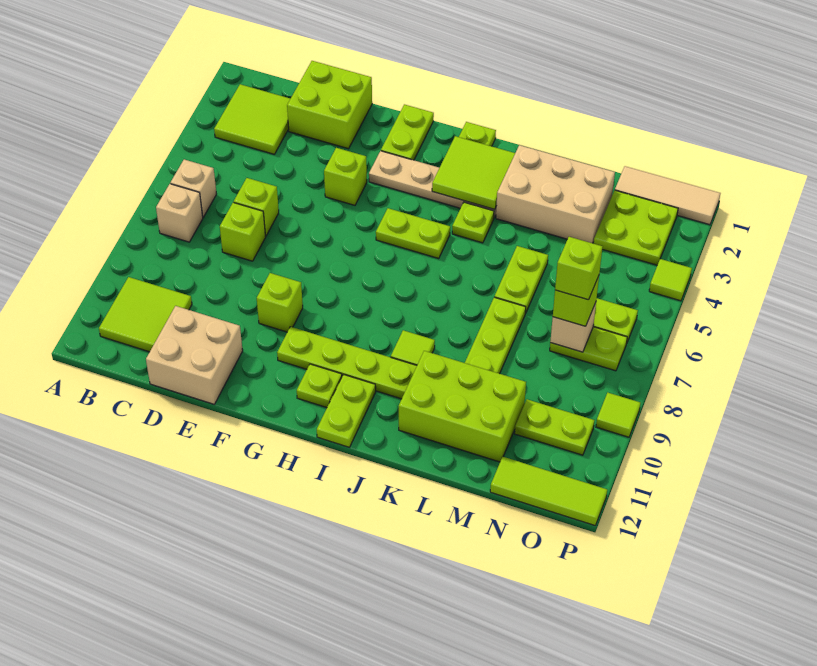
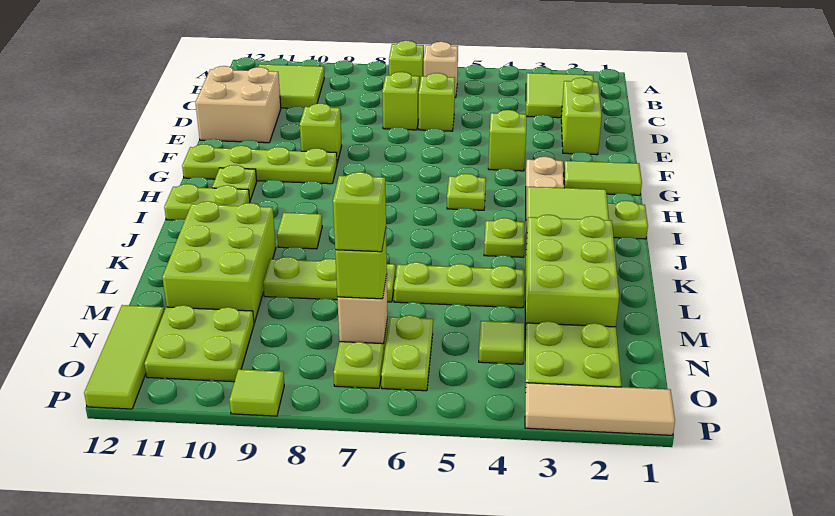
tan brick B7 level 1 -> lime brick B7 level 1
lime brick D1:E2 level 1 -> lime brick D2:E2 level 1
lime plate G1:G2 level 1 -> lime tile G1:G2 level 1
lime plate G10:J10 level 1 -> lime plate G9:G12 level 1
lime plate H5:I5 level 1 -> lime plate H5 level 1
tan brick K2:M3 level 1 -> lime brick K2:M3 level 1
lime plate L5:L6 level 1 -> lime plate L4:L6 level 1
tan tile N1:P1 level 1 -> tan tile P1:P3 level 1
lime plate N10:O10 level 1 -> lime plate N10:O11 level 1
lime tile P4 level 1 -> lime tile N4 level 1

